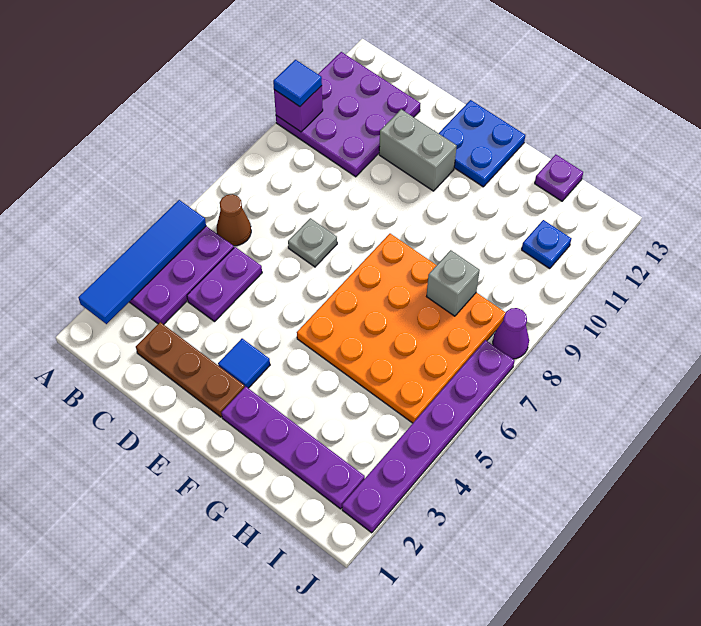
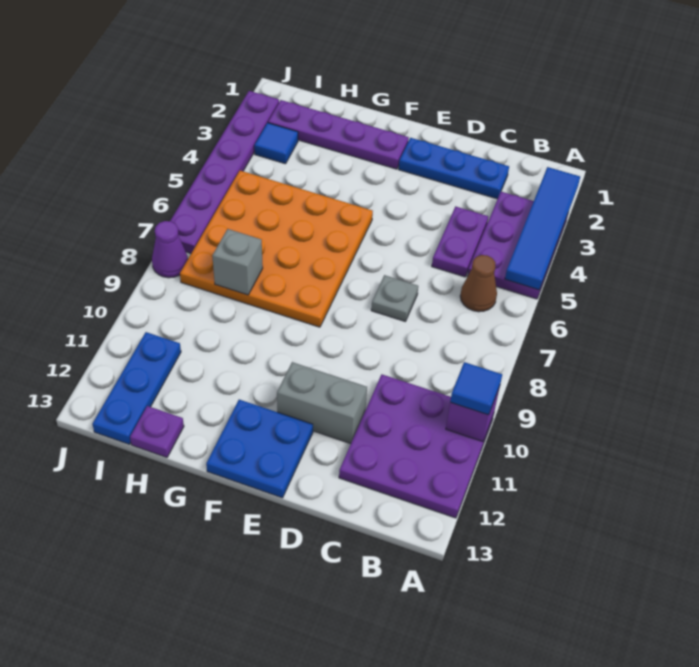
brown plate C2:E2 level 1 -> blue plate C2:E2 level 1
blue tile E3 level 1 -> blue tile I3 level 1
blue plate I11 level 1 -> blue plate I11:I13 level 1

